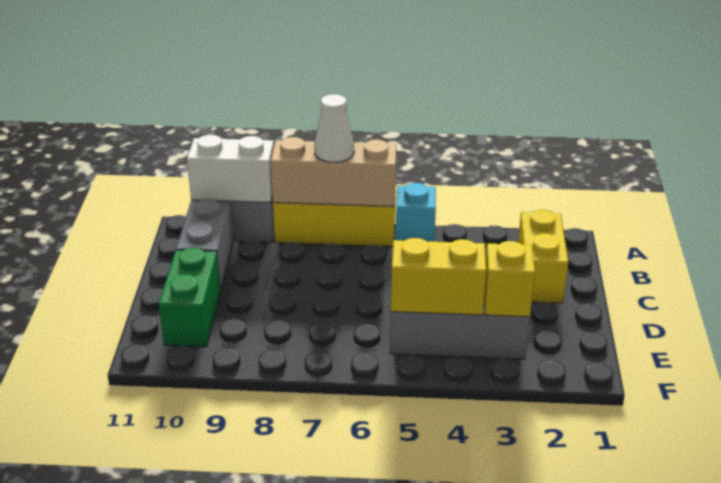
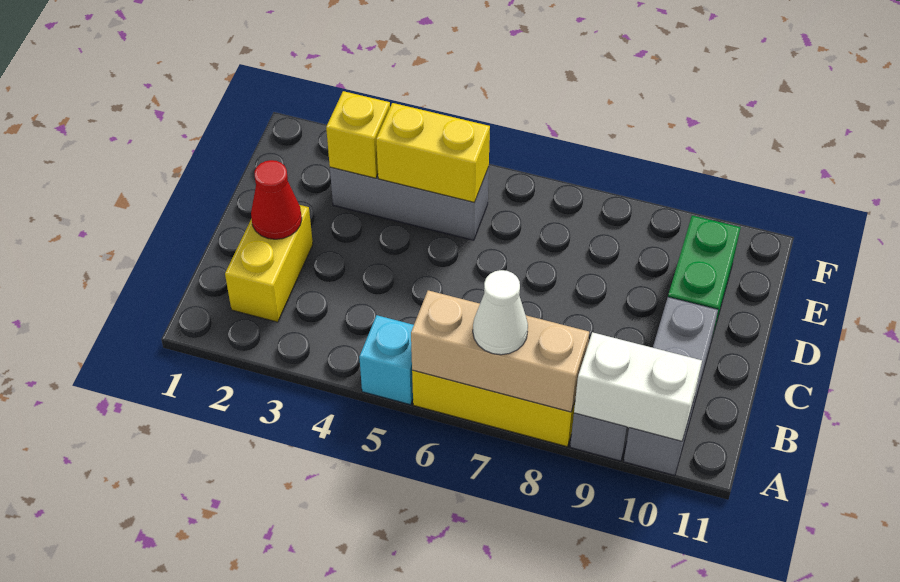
none -> red cone C2 level 2

